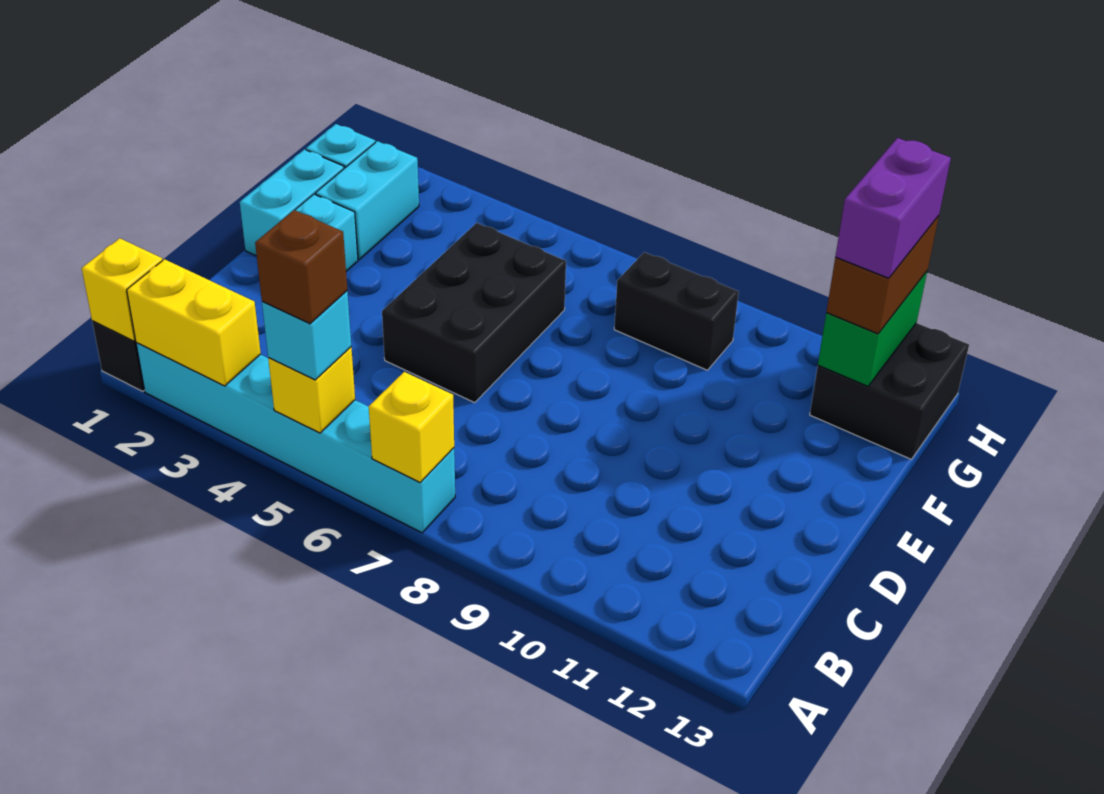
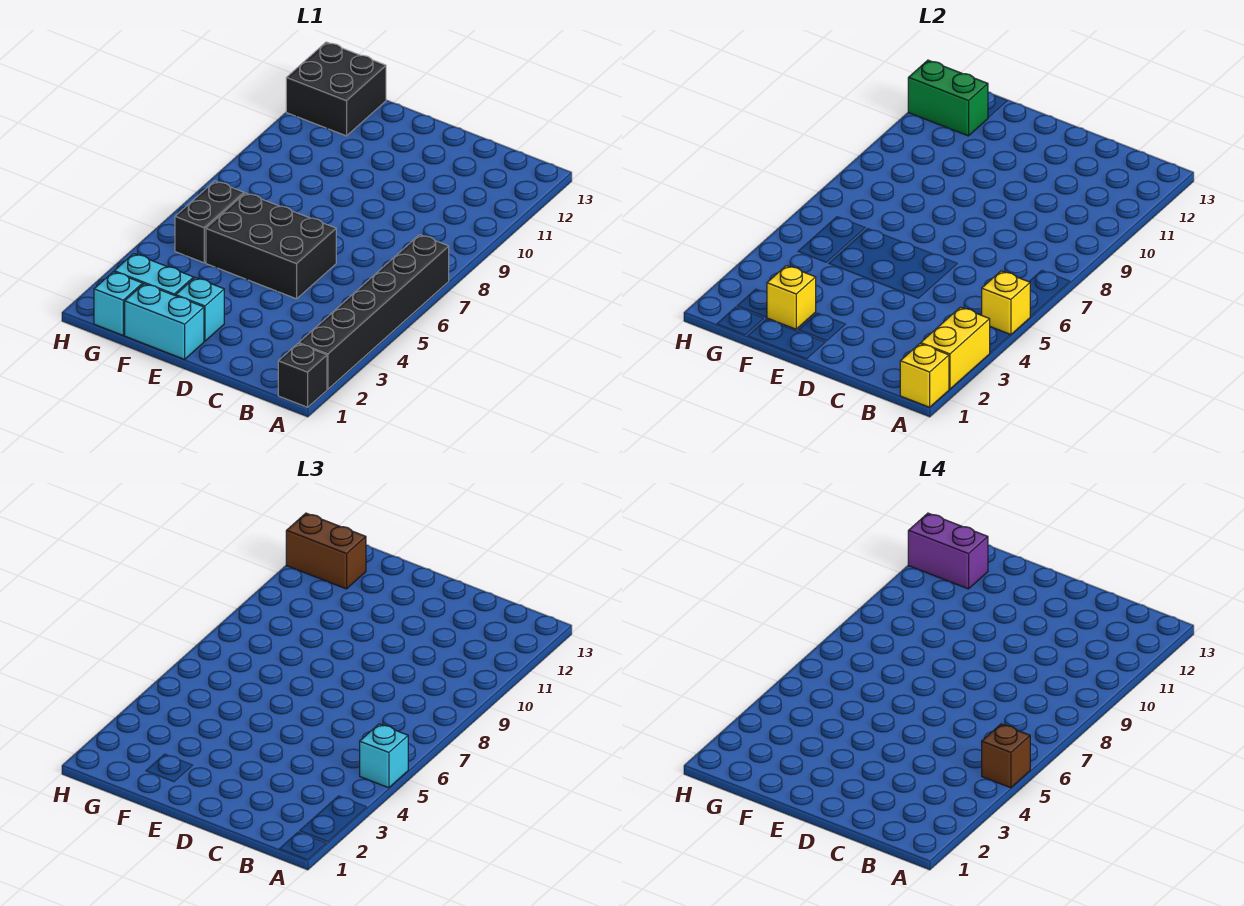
cyan brick A2:A7 level 1 -> black brick A2:A7 level 1
yellow brick A7 level 2 -> yellow brick F2 level 2
black brick G8:G9 level 1 -> black brick G5:G6 level 1

